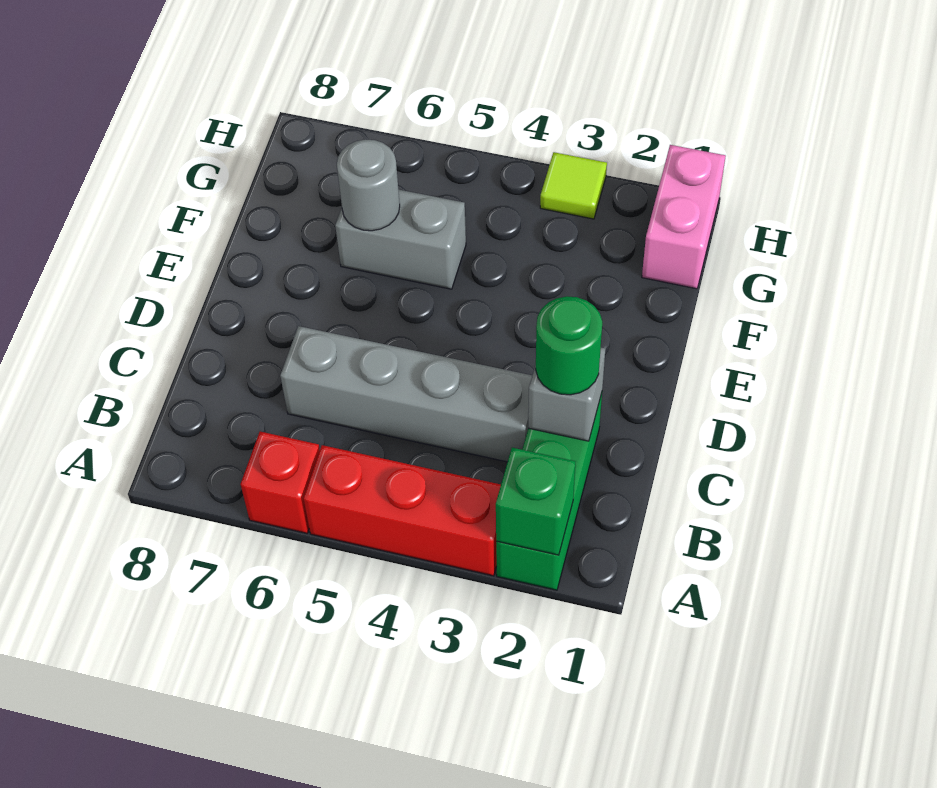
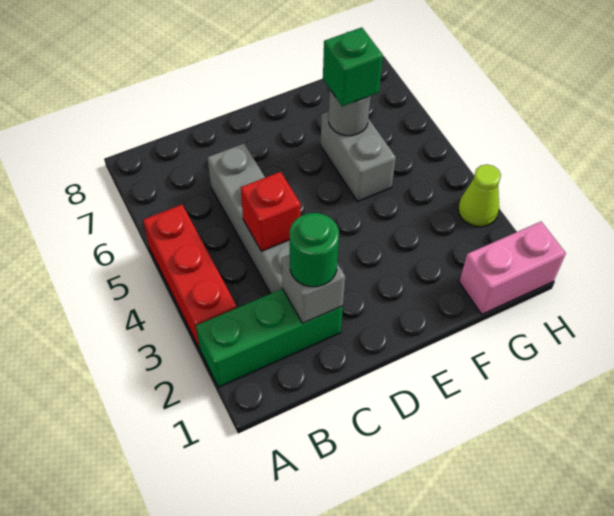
green brick A2 level 2 -> green brick F6 level 3
red brick A6 level 1 -> red brick C4 level 2
lime tile H3 level 1 -> lime cone H3 level 1

